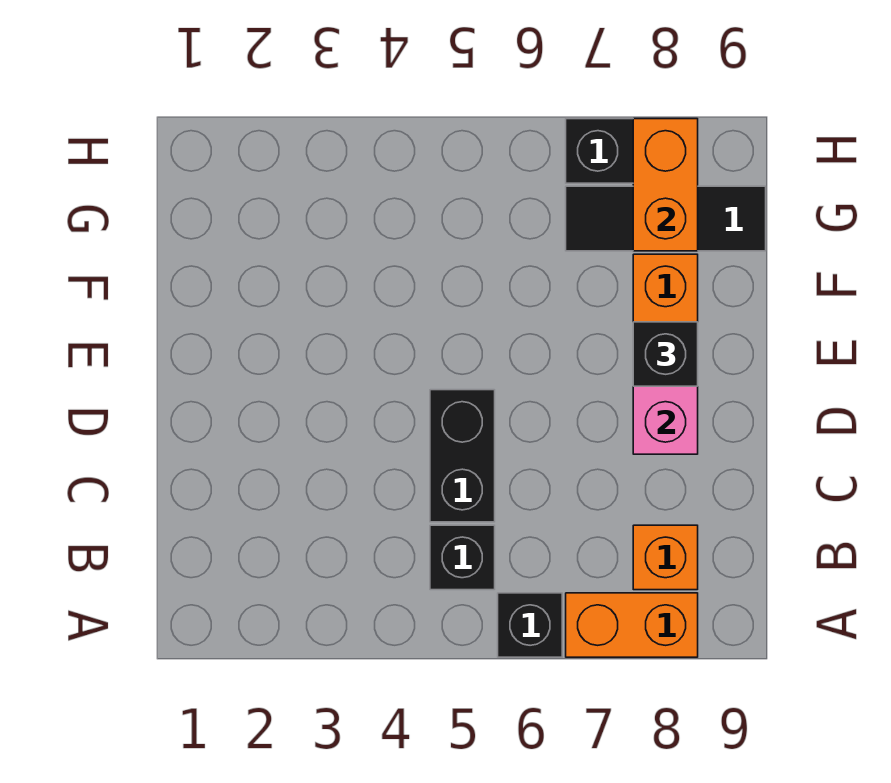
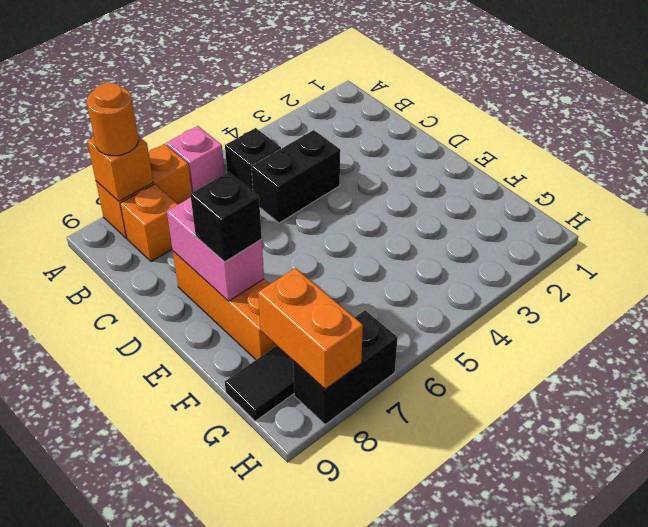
black brick A6 level 1 -> pink brick A6 level 1
none -> orange brick A8 level 2
none -> orange round brick A8 level 3
black brick C5:D5 level 1 -> black brick C4:C5 level 1

